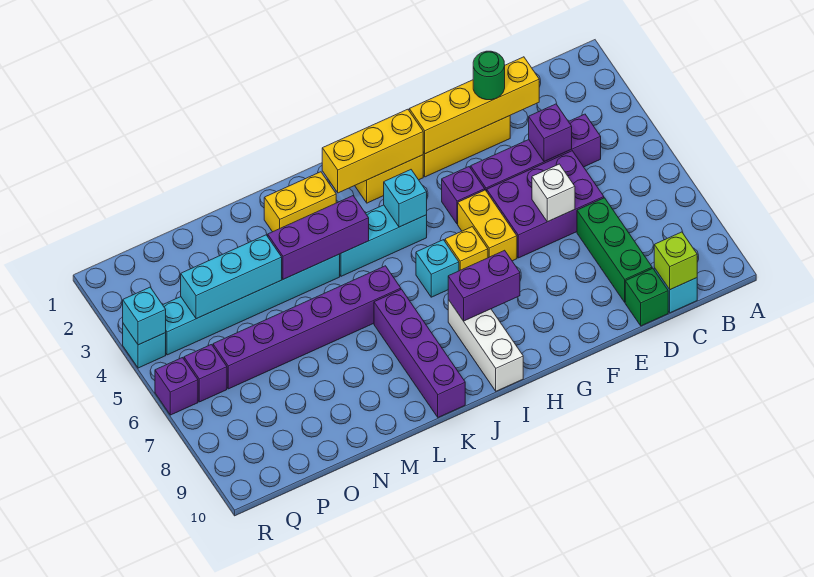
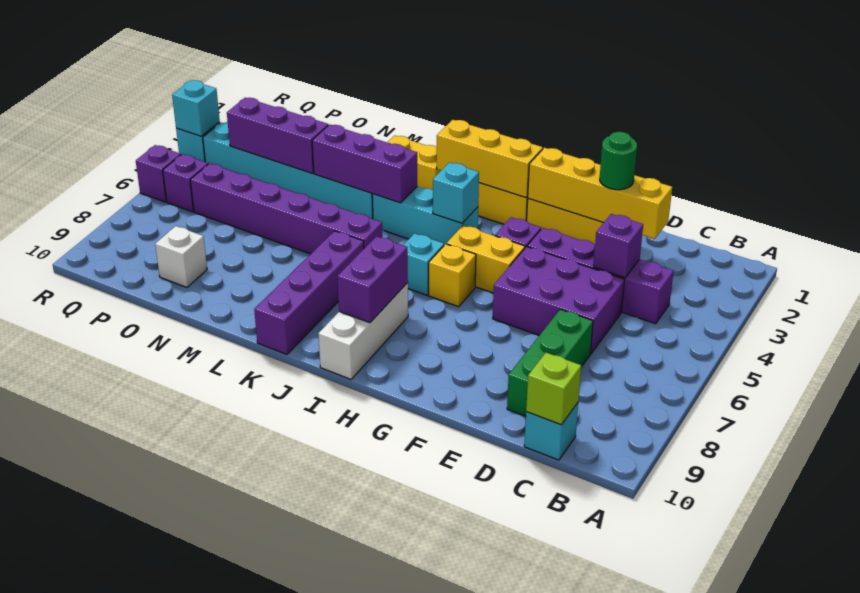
green brick D10 level 1 -> none
white brick E6 level 2 -> white brick O9 level 1
yellow brick G5:G6 level 1 -> yellow brick G5:H5 level 1
purple brick H8:I8 level 2 -> purple brick I8:I9 level 2
cyan brick N4:P4 level 2 -> purple brick N4:P4 level 2

